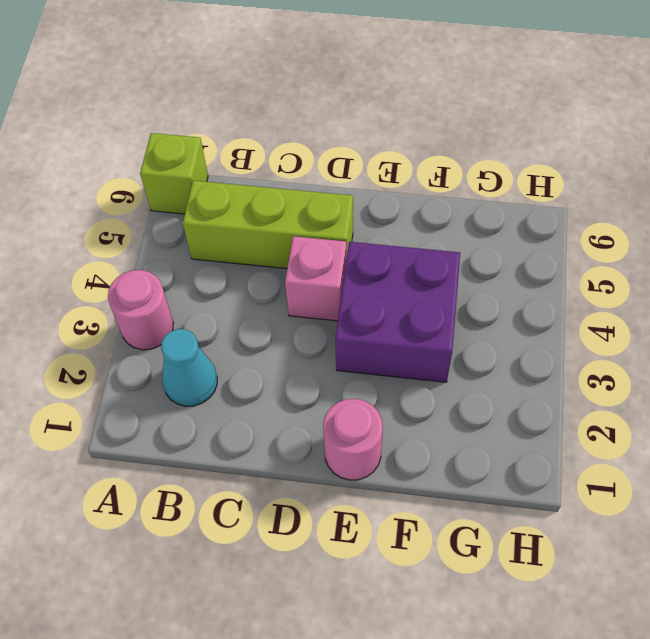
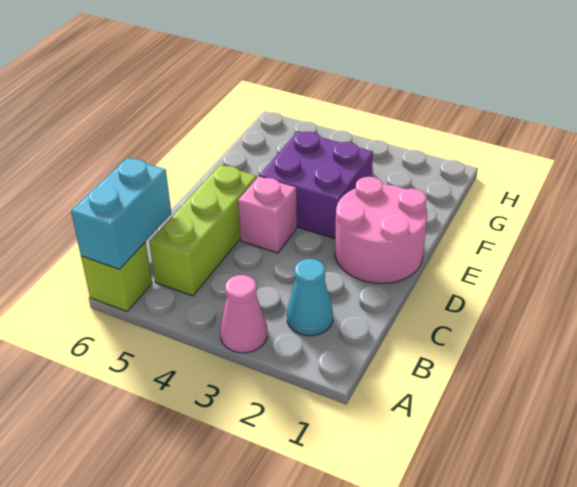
pink round brick A3 level 1 -> pink cone A3 level 1
none -> cyan brick A6:B6 level 2
pink round brick E1 level 1 -> pink round brick D1:E2 level 1

